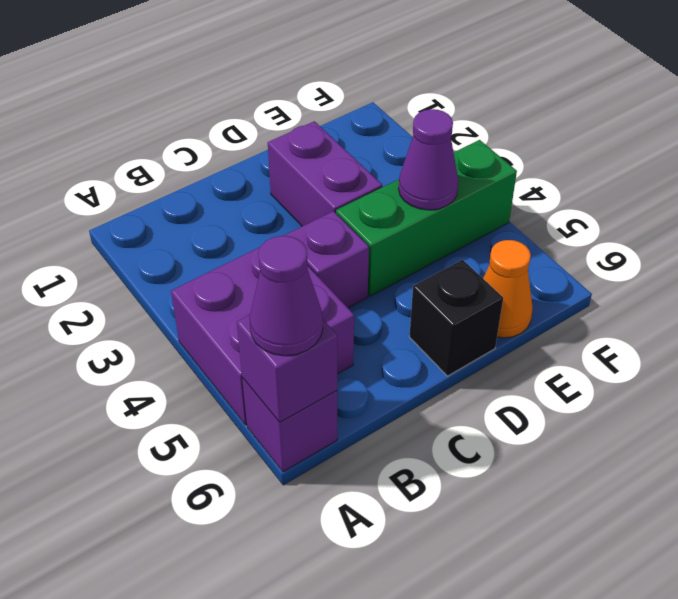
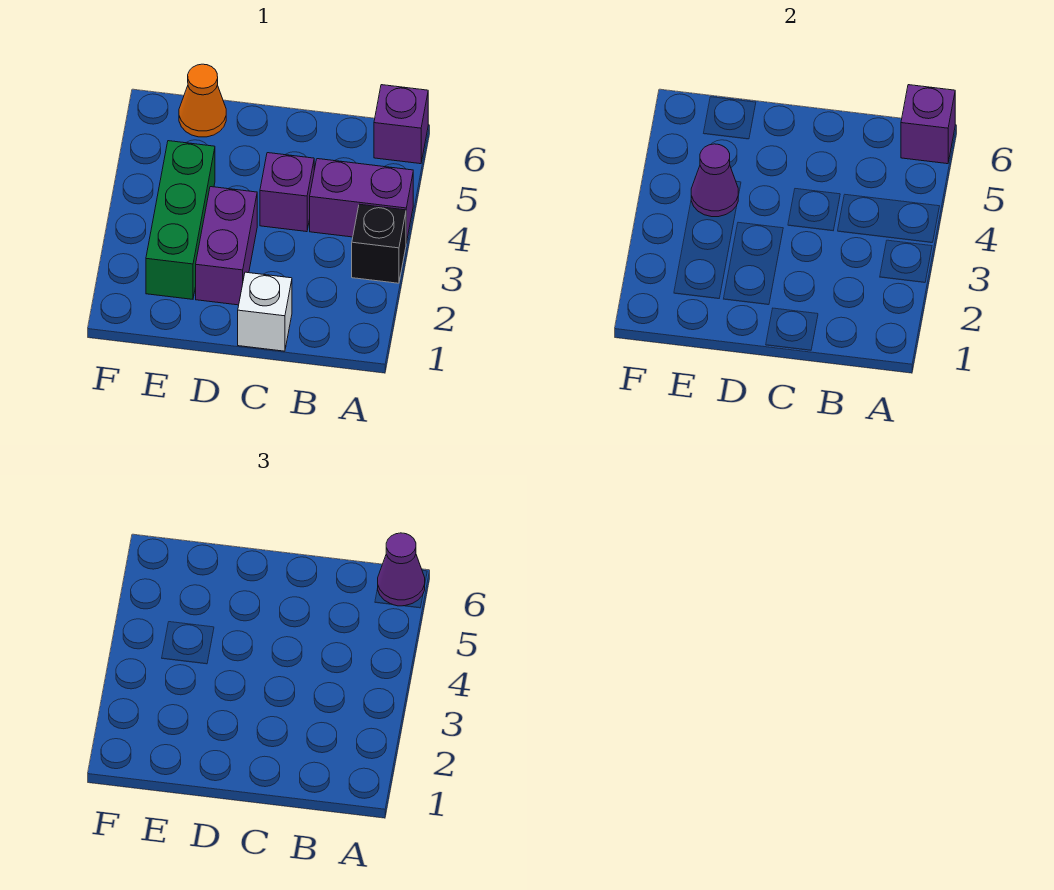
purple brick A4:B5 level 1 -> purple brick A4:B4 level 1
none -> white brick C1 level 1
green brick D4:F4 level 1 -> green brick E2:E4 level 1
black brick D6 level 1 -> black brick A3 level 1

